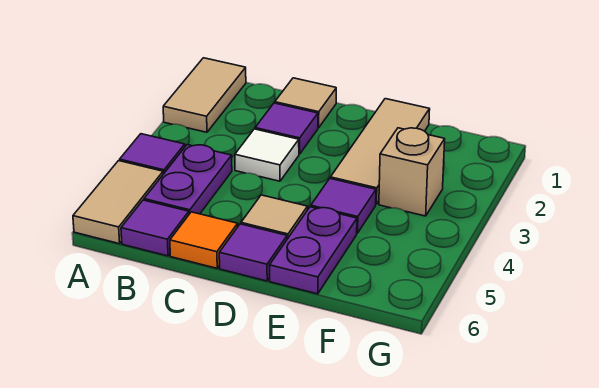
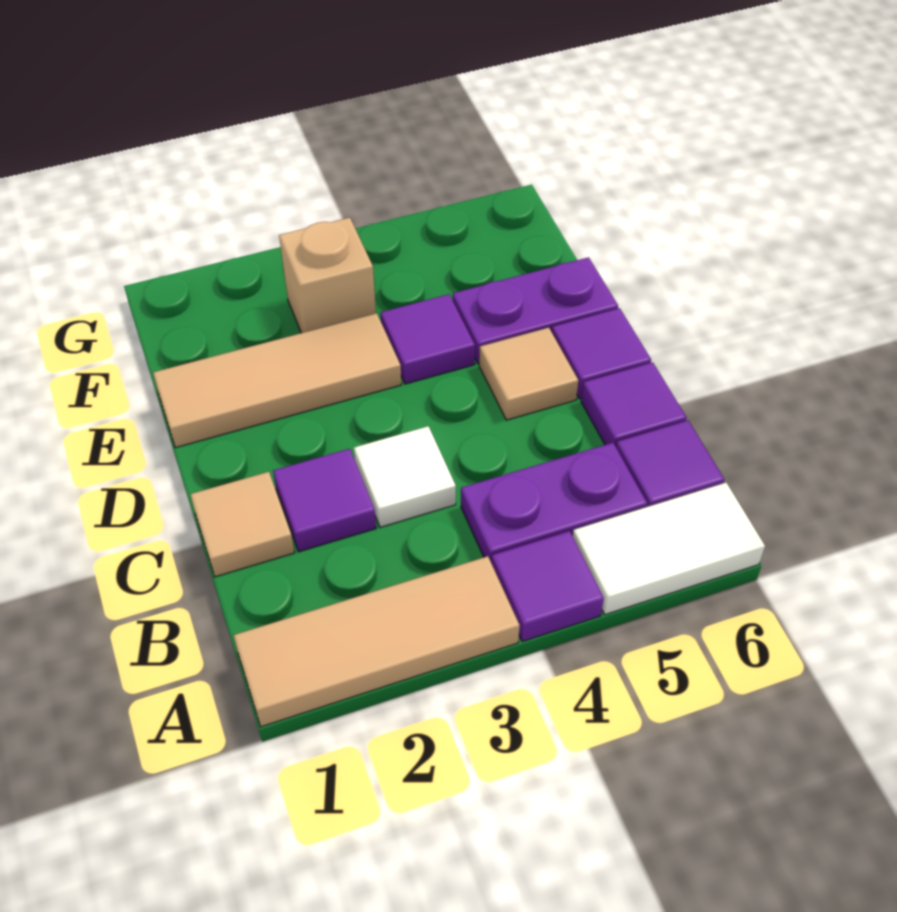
tan tile A1:A2 level 1 -> tan tile A1:A3 level 1
tan tile A5:A6 level 1 -> white tile A5:A6 level 1
orange tile C6 level 1 -> purple tile C6 level 1

